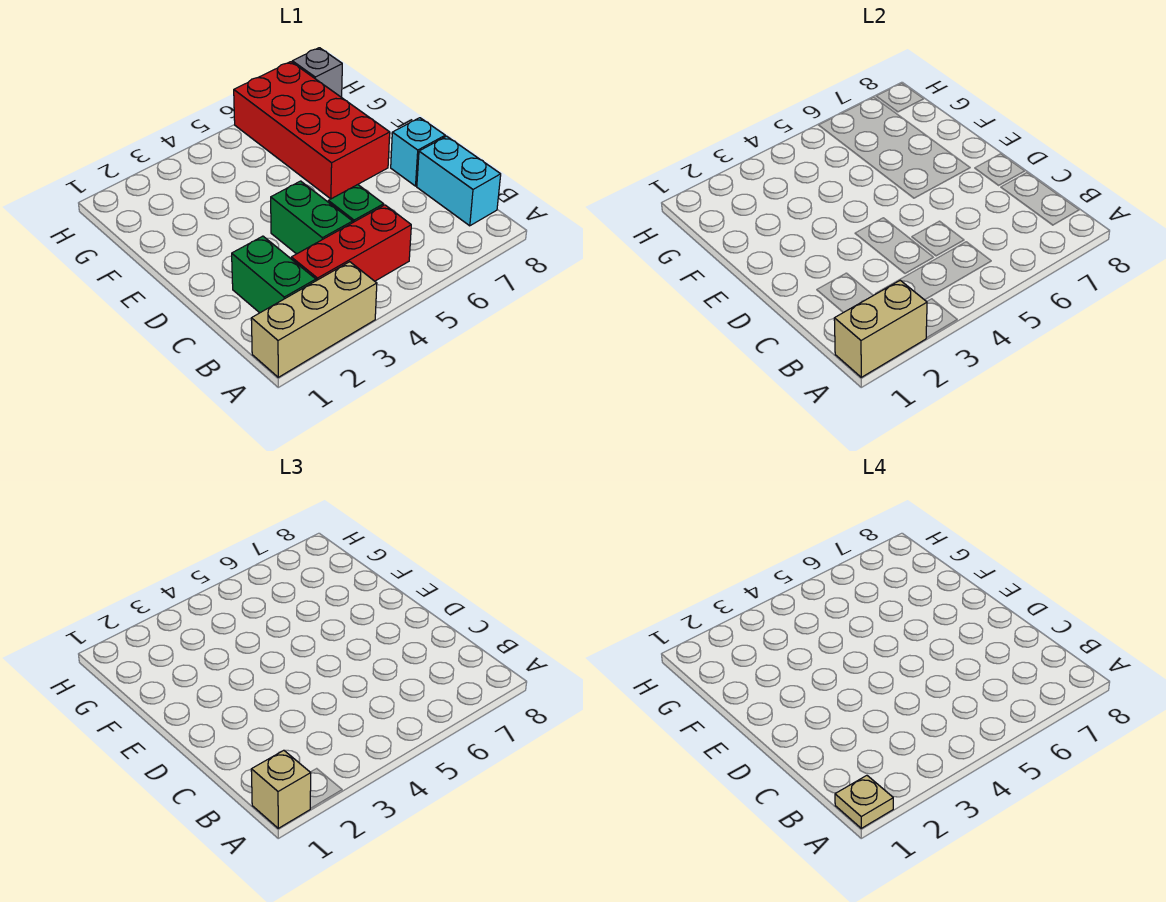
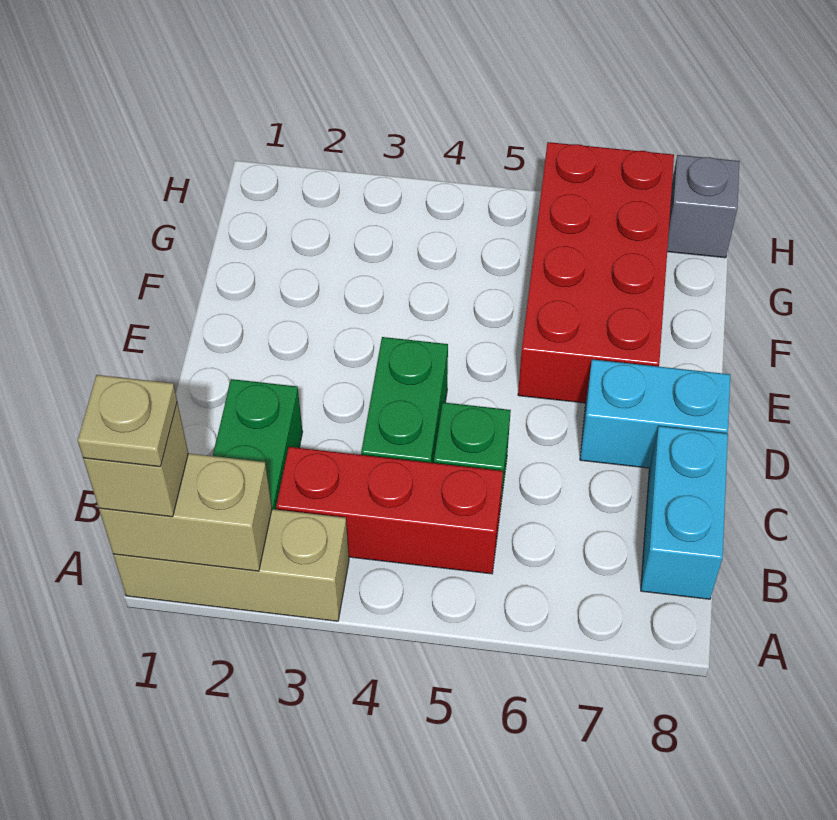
cyan brick D8 level 1 -> cyan brick D7:D8 level 1

